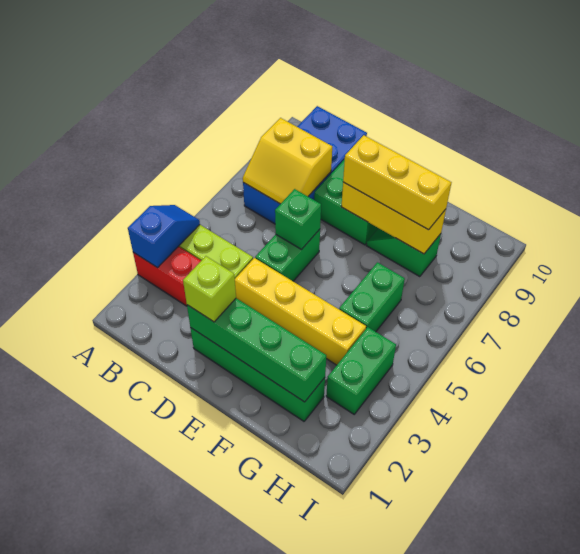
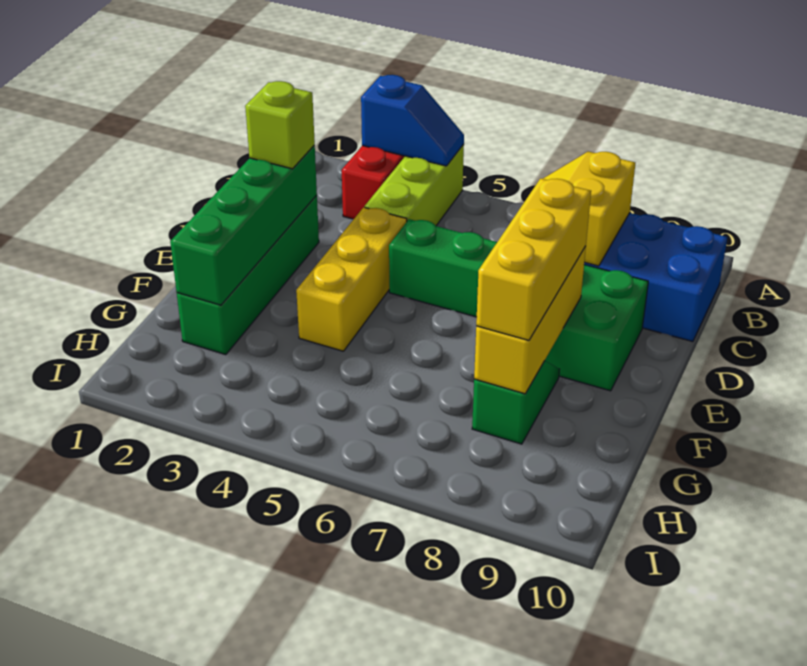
yellow brick D4:G4 level 1 -> yellow brick D4:F4 level 1
green brick D6 level 2 -> none
green brick G5:G6 level 1 -> none
green brick H3:H4 level 1 -> none

